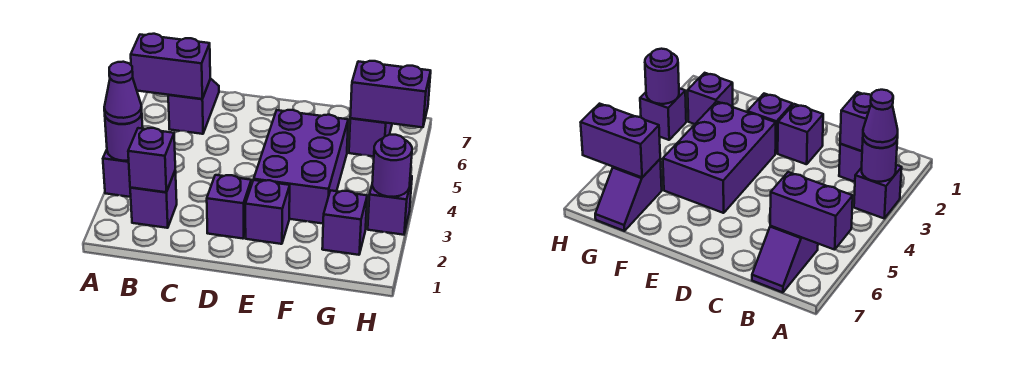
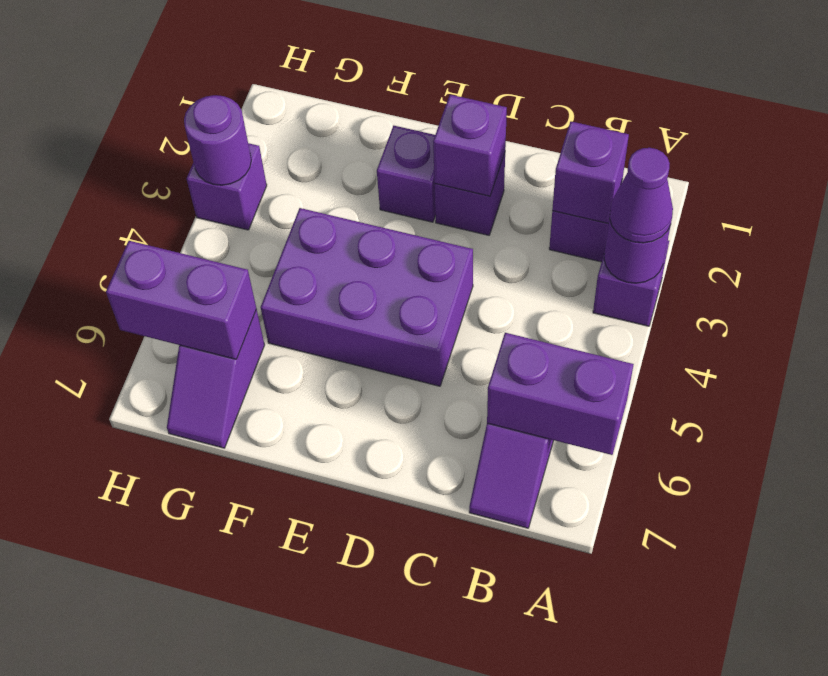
purple brick E3:F5 level 1 -> purple brick D4:F5 level 1
purple brick G2 level 1 -> purple brick D2 level 2

